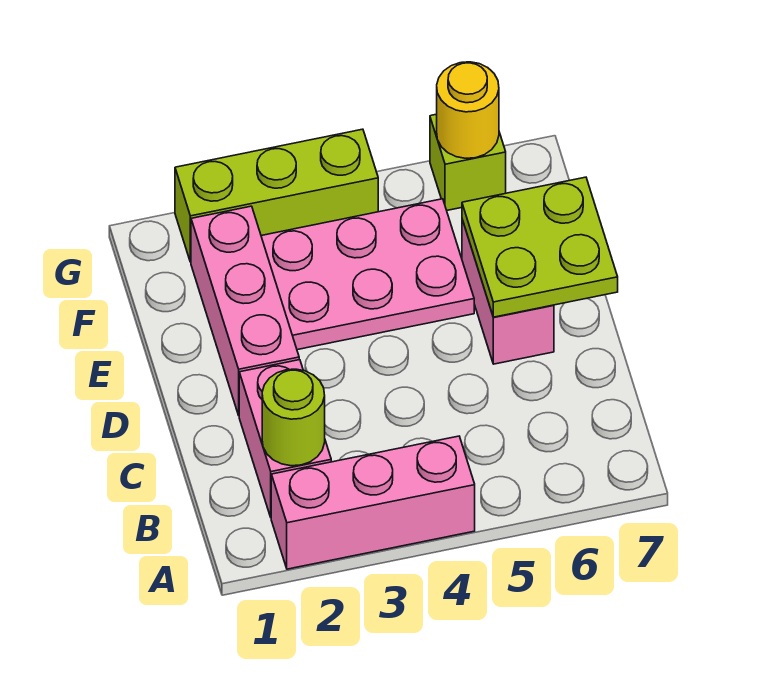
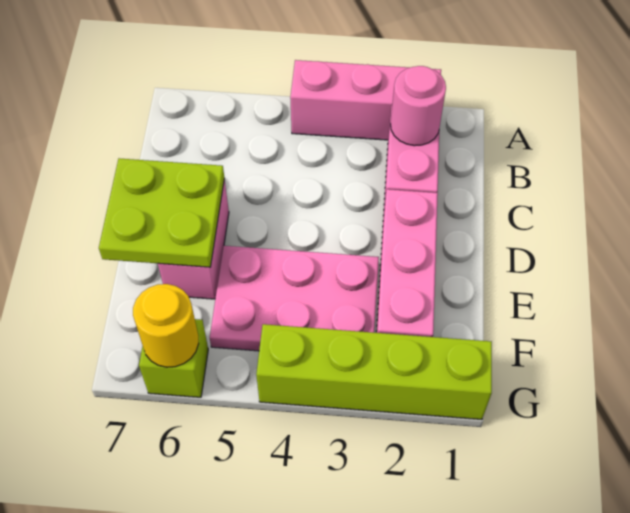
lime round brick B2 level 2 -> pink round brick B2 level 2
lime brick G2:G4 level 1 -> lime brick G1:G4 level 1

